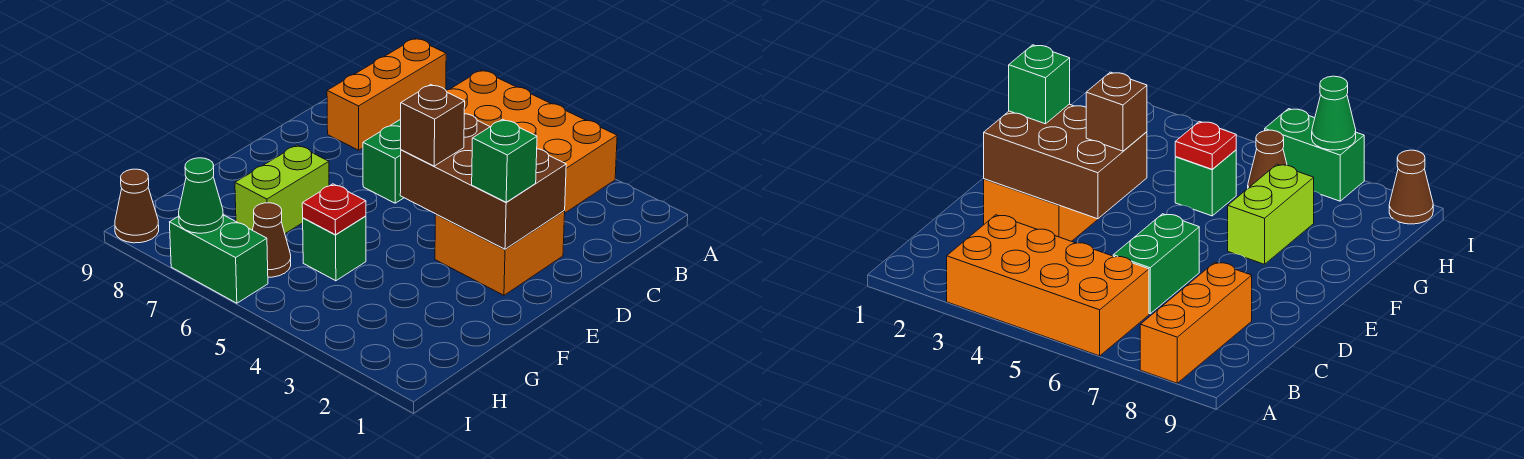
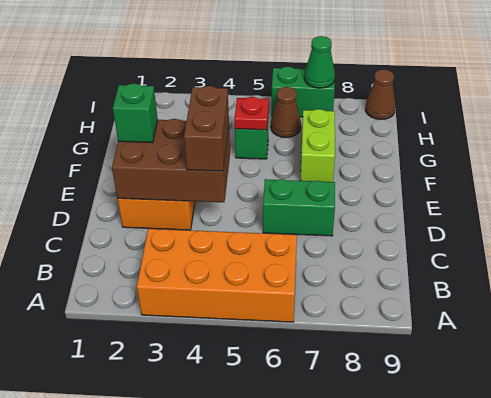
orange brick A8:C8 level 1 -> none
green brick C6:D6 level 1 -> green brick D6:D7 level 1
brown brick E4 level 3 -> brown brick D4:E4 level 3

